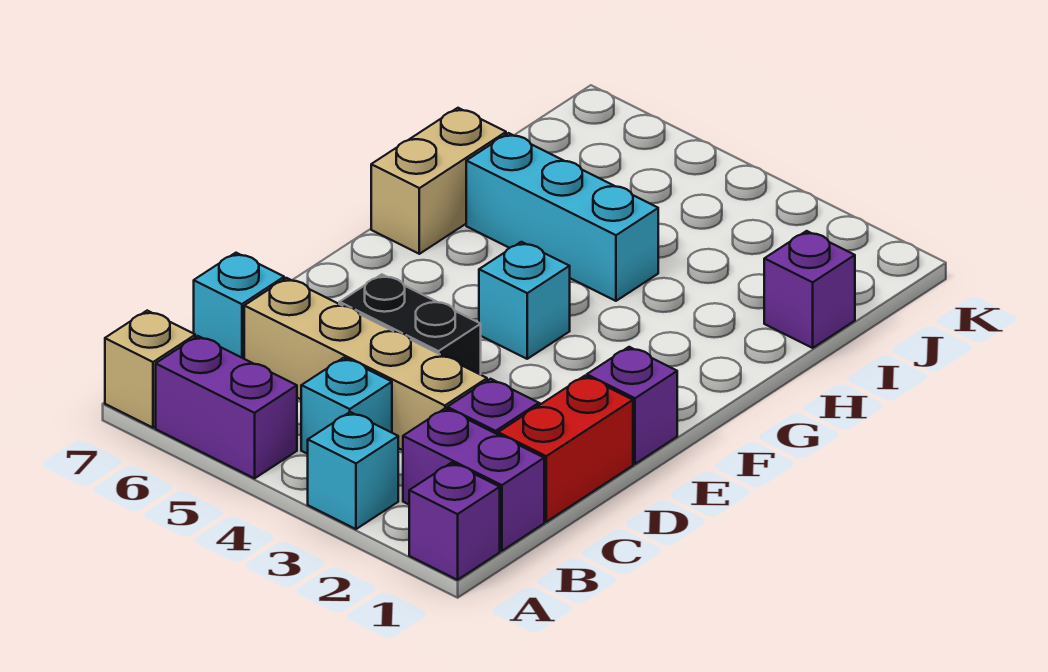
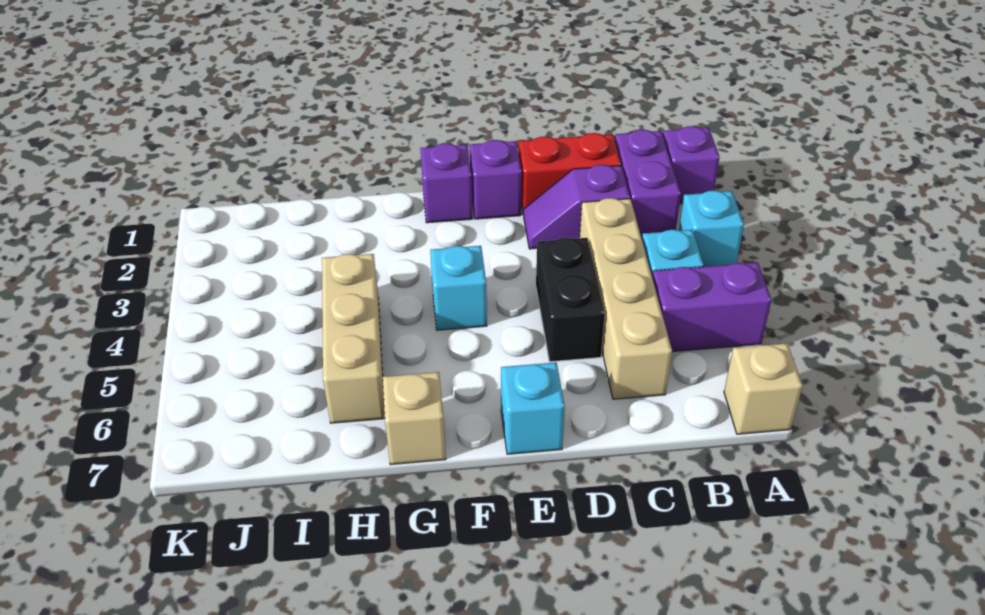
purple brick A5:A6 level 1 -> purple brick A5:B5 level 1
cyan brick C7 level 1 -> cyan brick E7 level 1
tan brick G7:H7 level 1 -> tan brick G7 level 1
cyan brick H4:H6 level 1 -> tan brick H4:H6 level 1
purple brick I1 level 1 -> purple brick F1 level 1

